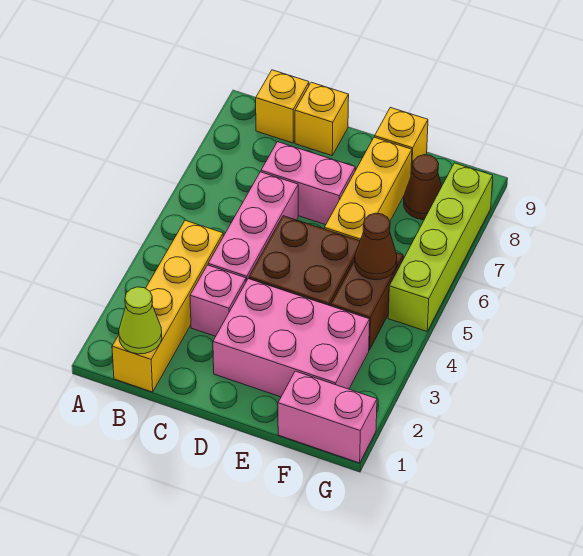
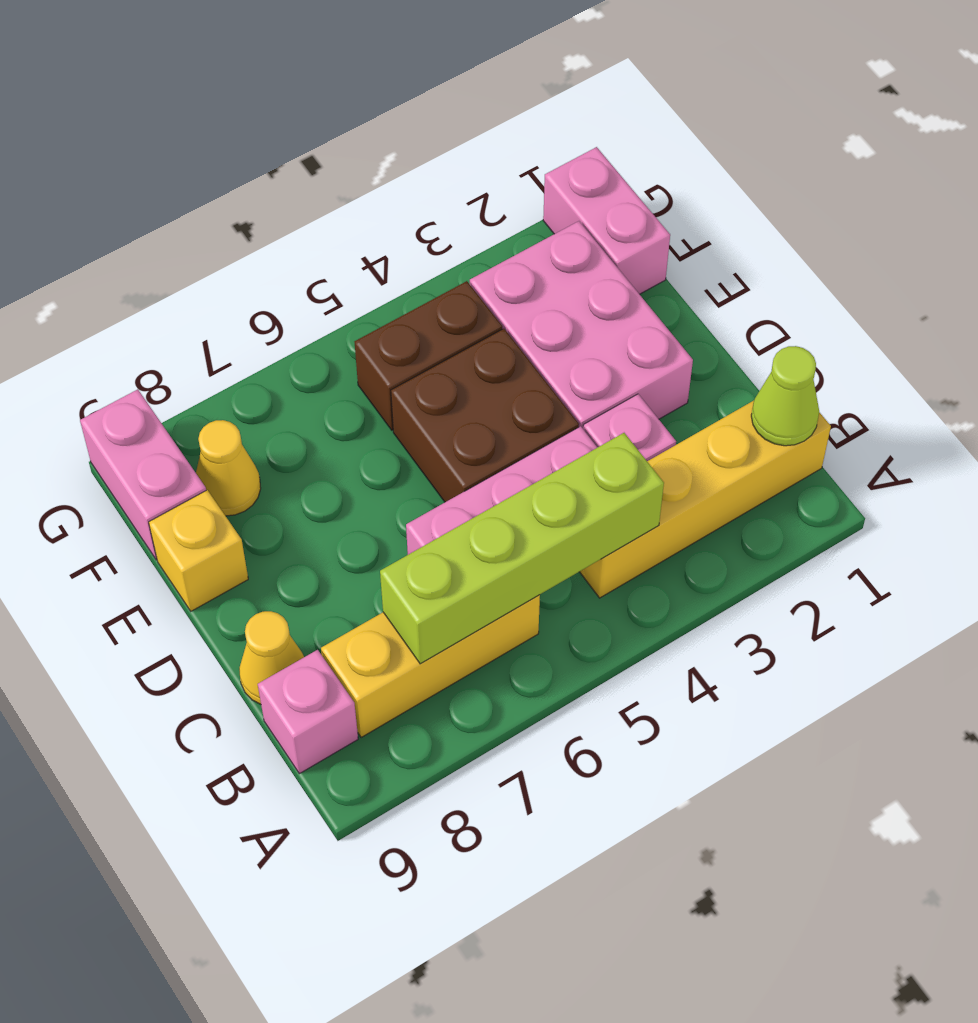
yellow brick B9 level 1 -> pink brick B9 level 1
pink brick C7:D7 level 1 -> pink brick F9:G9 level 1
yellow brick C9 level 1 -> yellow cone C9 level 1
yellow brick E6:E8 level 1 -> yellow brick B6:B8 level 1
brown cone F5 level 2 -> none
brown cone F8 level 1 -> yellow cone F8 level 1
lime brick G5:G8 level 1 -> lime brick B4:B7 level 2

